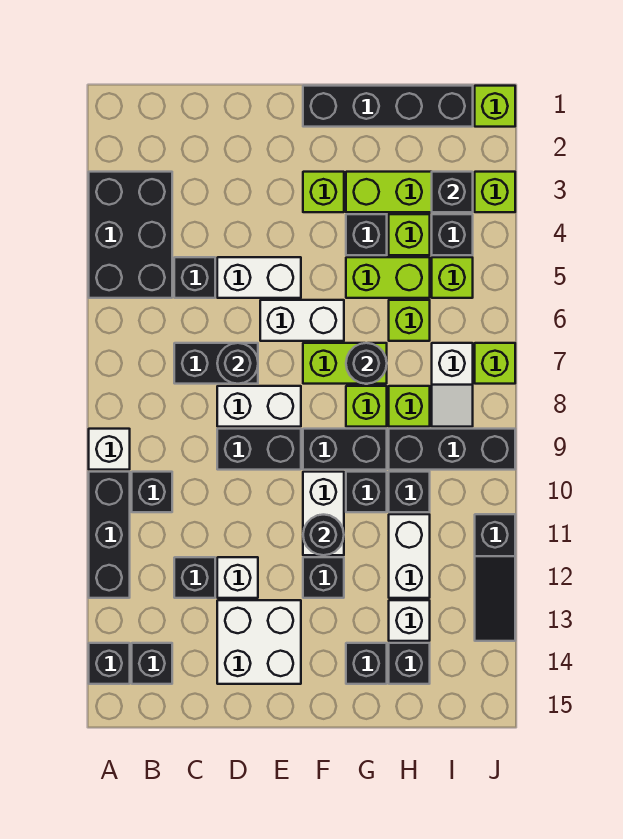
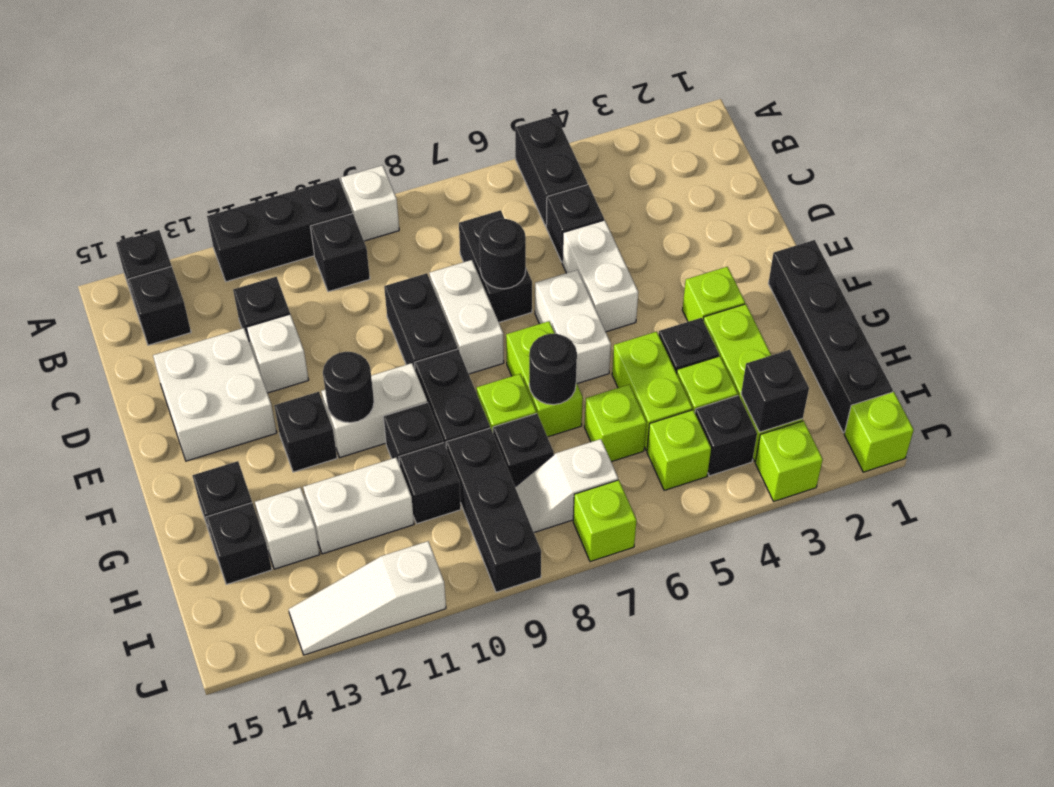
black brick A3:B5 level 1 -> black brick A5:B5 level 1
lime brick H8 level 1 -> black brick H8 level 1
black slope J11:J13 level 1 top 11 -> white slope J11:J13 level 1 top 11

